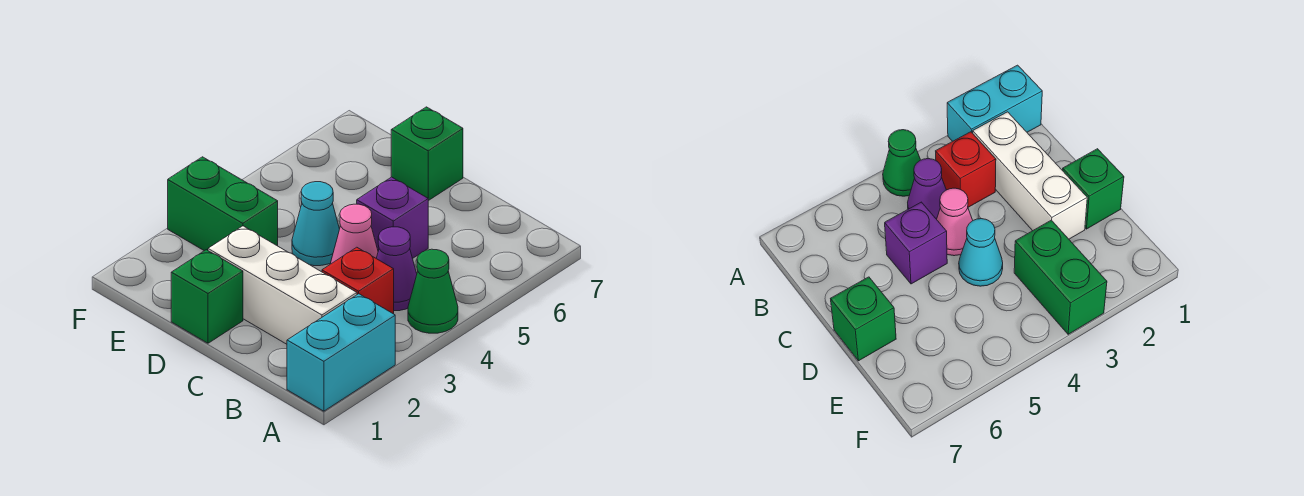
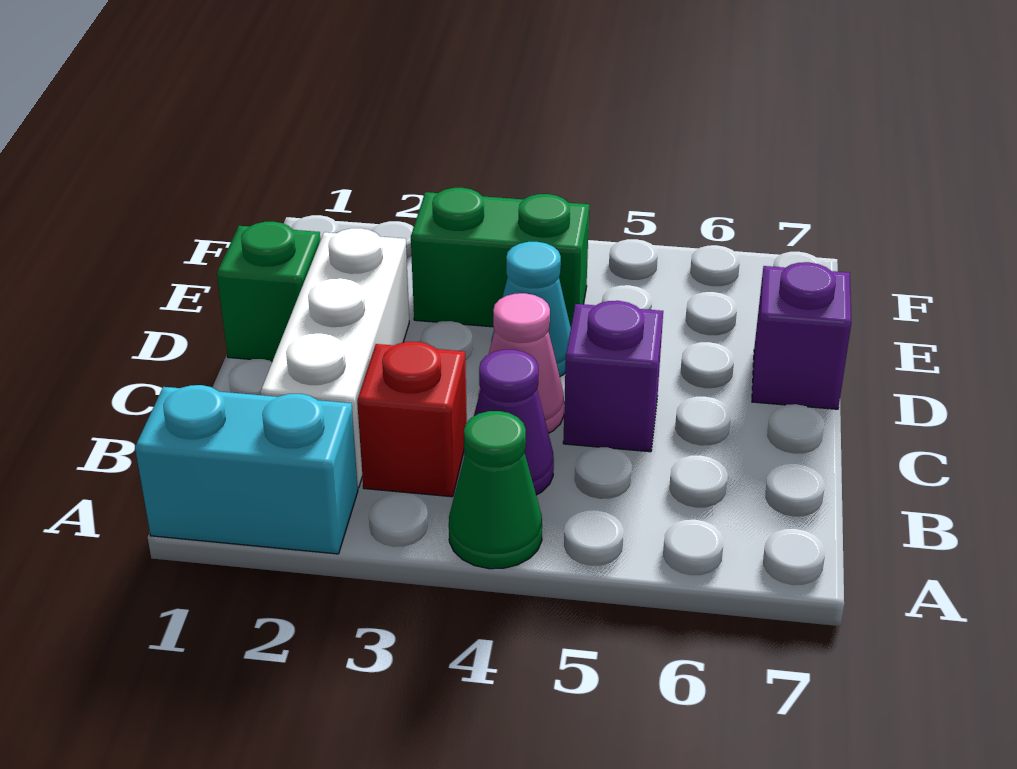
green brick D7 level 1 -> purple brick D7 level 1
green brick E3:F3 level 1 -> green brick E3:E4 level 1

